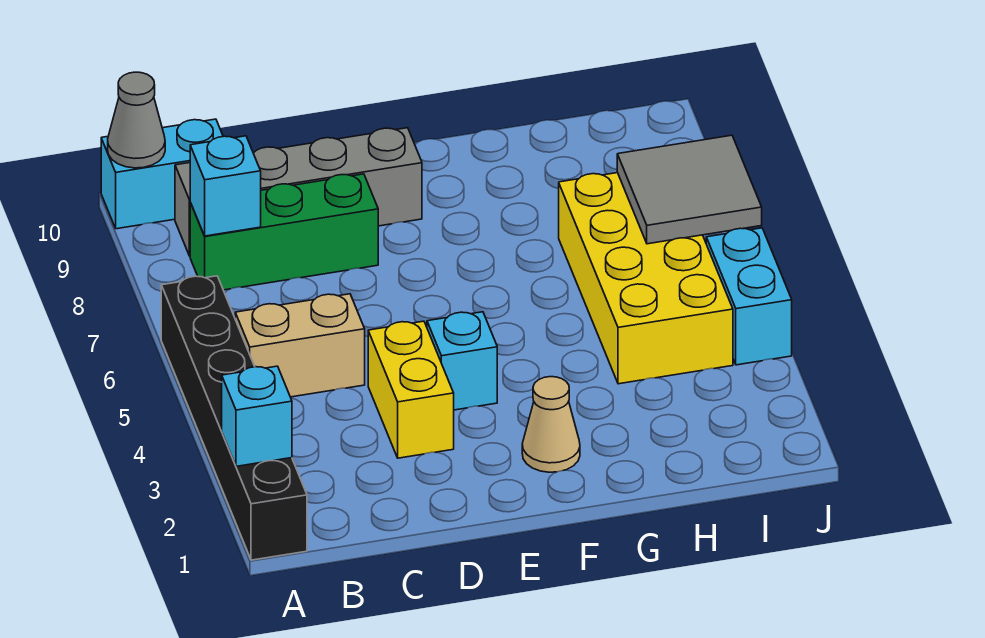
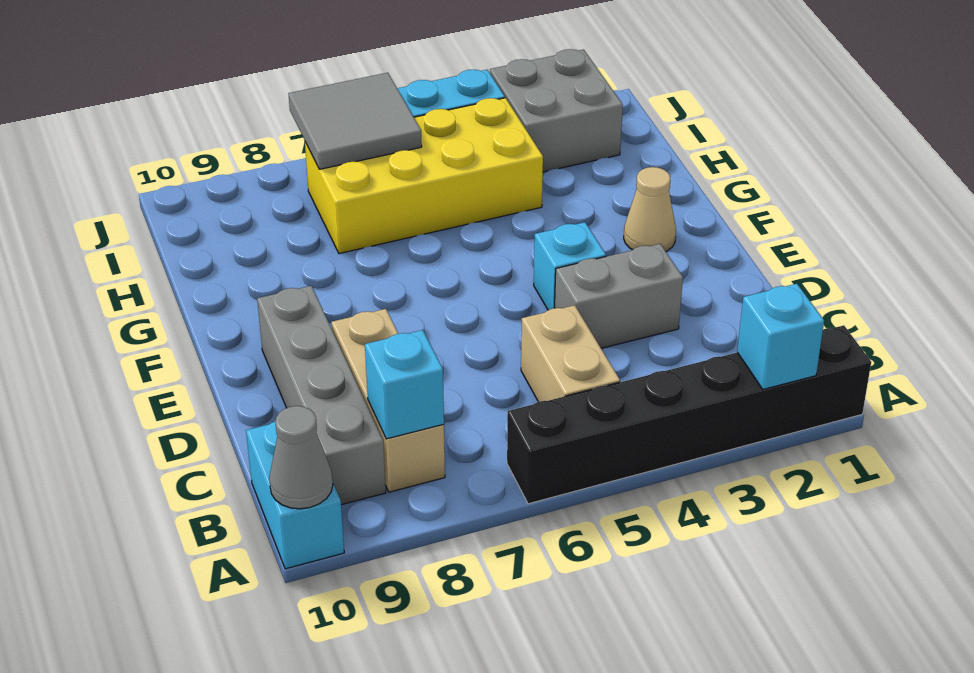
green brick B8:D8 level 1 -> tan brick B8:D8 level 1
yellow brick D3:D4 level 1 -> grey brick D3:D4 level 1
none -> grey brick I2:J3 level 1

